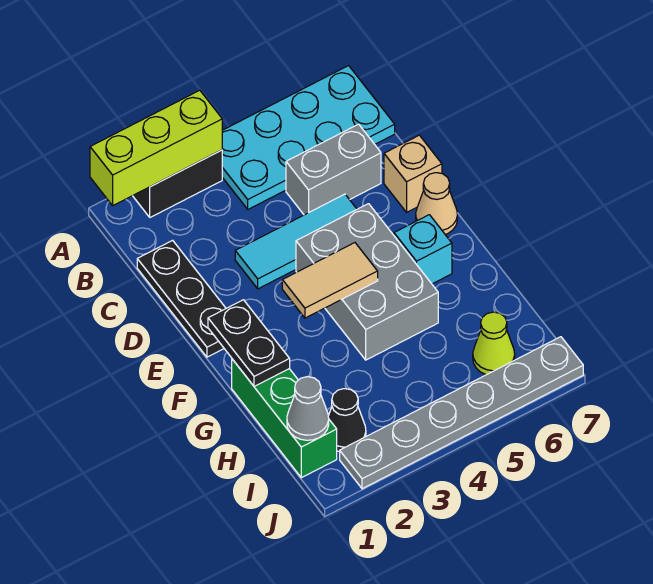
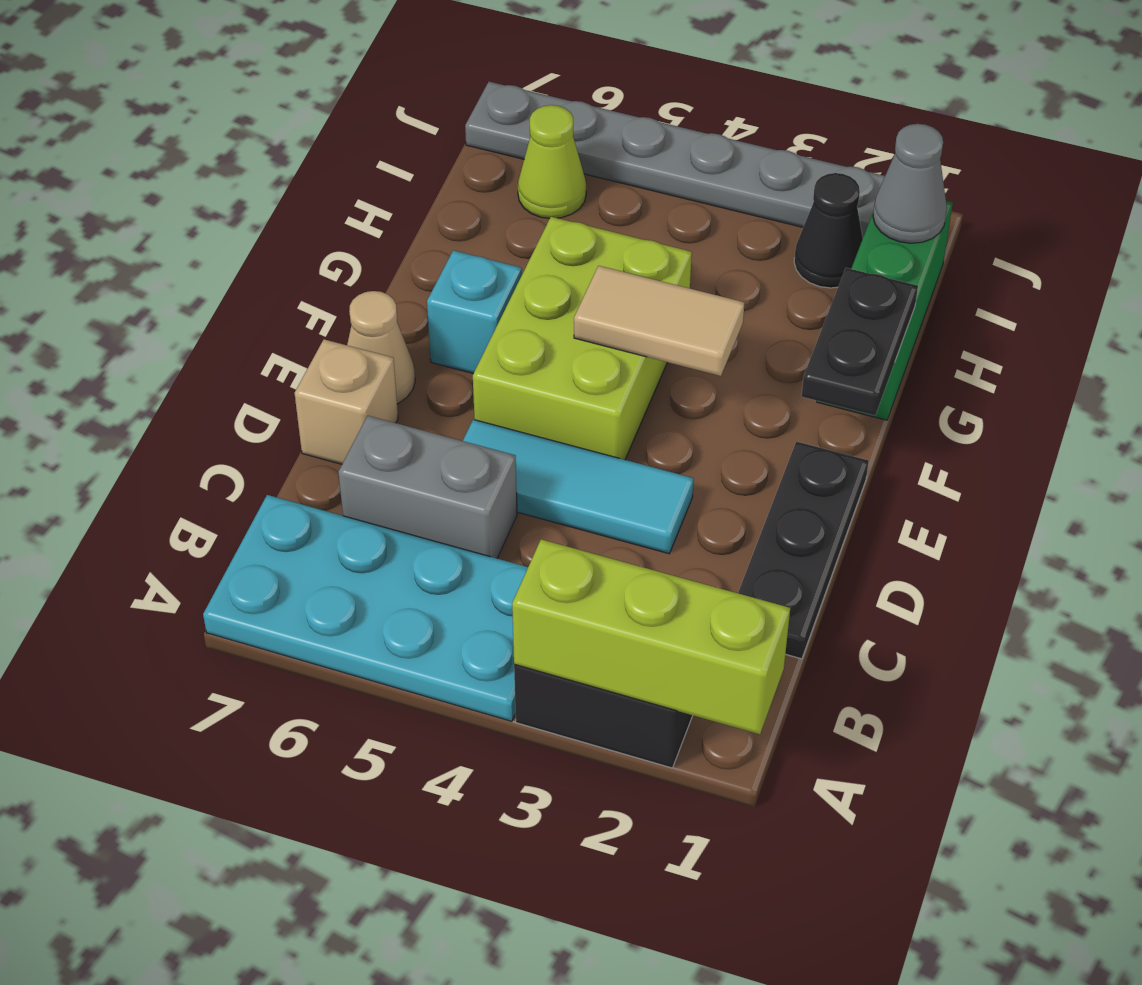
grey brick E4:G5 level 1 -> lime brick E4:G5 level 1

